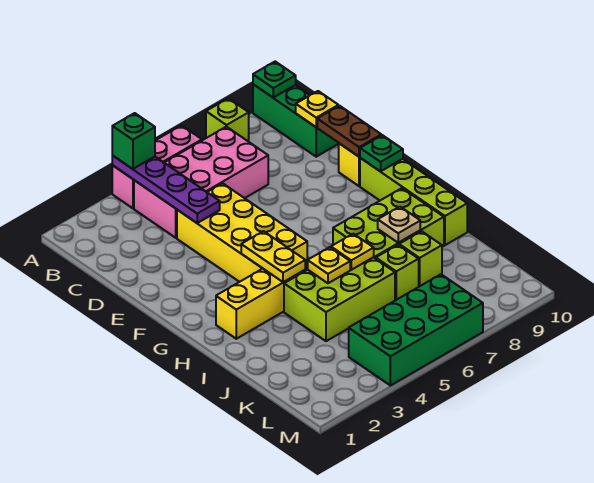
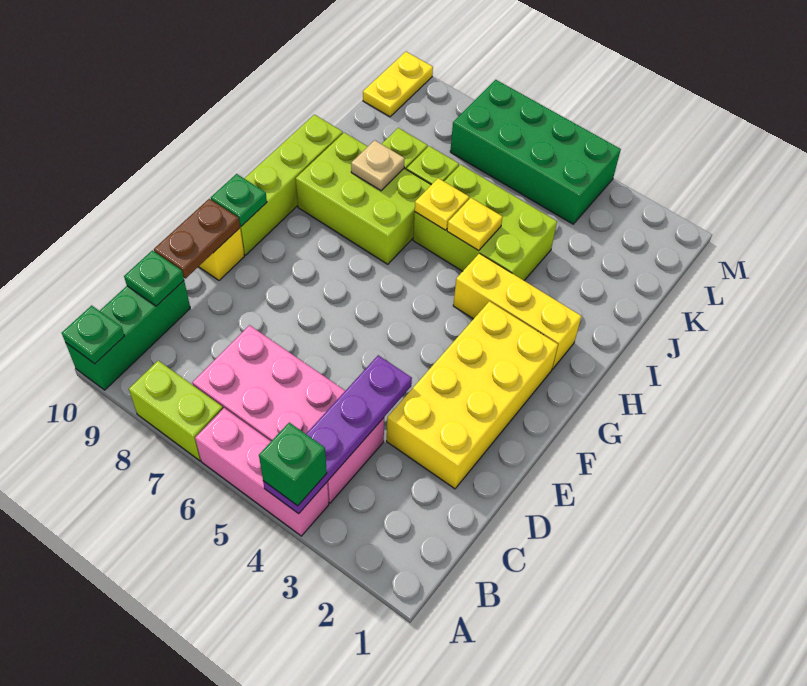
lime brick A8 level 1 -> lime brick A7:A8 level 1
yellow plate C10 level 2 -> green plate C10 level 2
yellow brick D4:G5 level 1 -> yellow brick D2:G3 level 1
yellow plate G4:H4 level 2 -> yellow plate L10:M10 level 1

